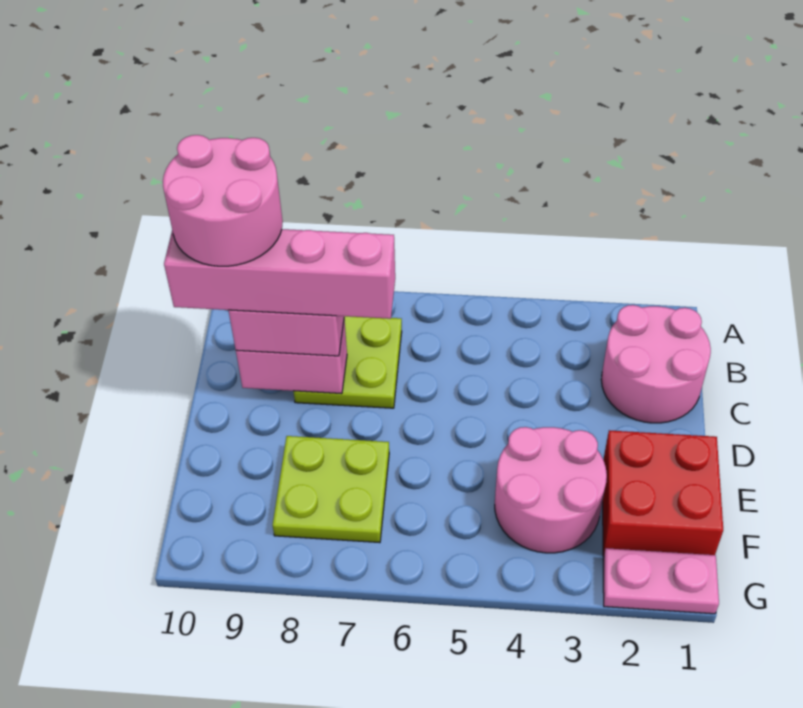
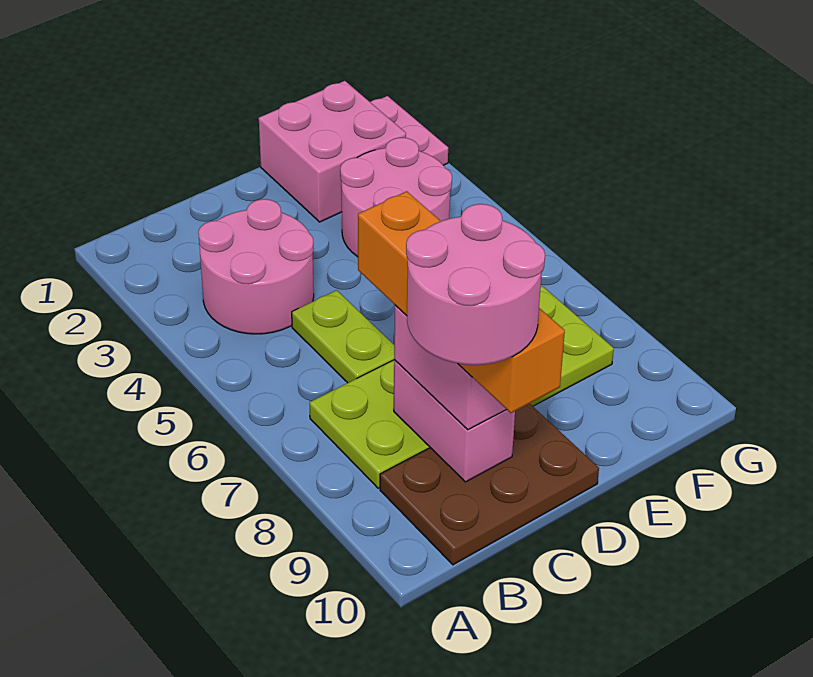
pink round brick B1:C2 level 1 -> pink round brick B3:C4 level 1
none -> brown plate B9:D10 level 1
none -> lime plate C5:C6 level 1
pink brick C7:C10 level 4 -> orange brick C7:C10 level 4
red brick E1:F2 level 1 -> pink brick E1:F2 level 1

